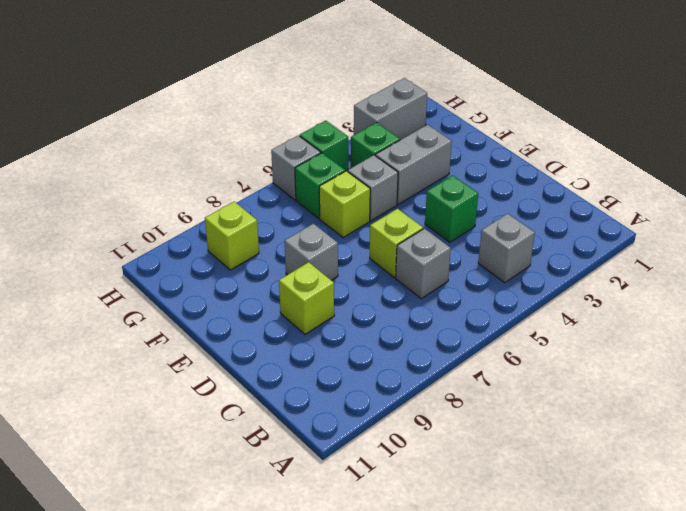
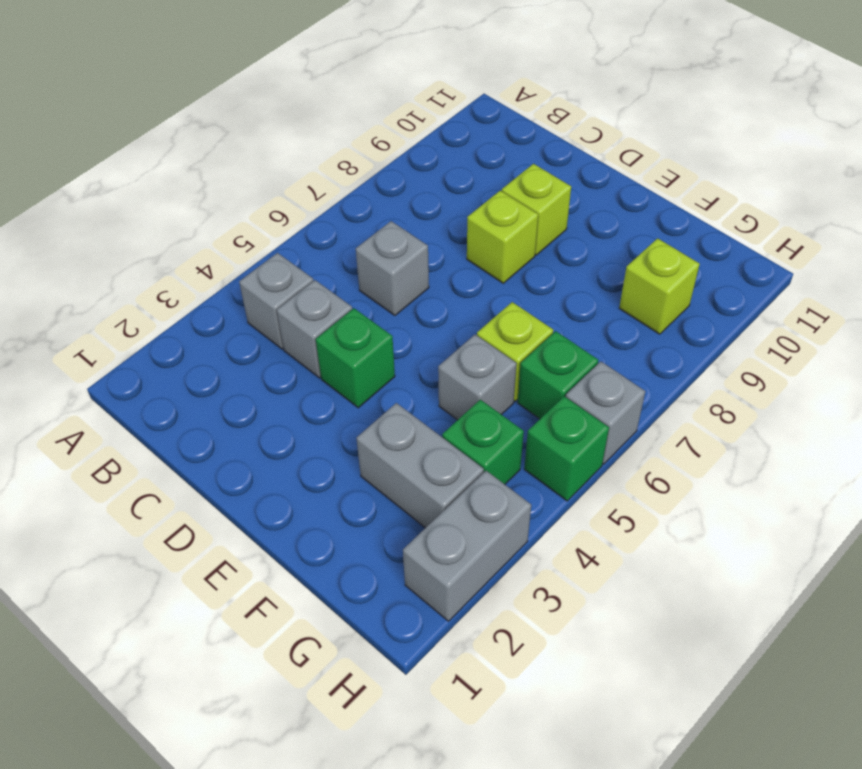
lime brick D6 level 1 -> lime brick D8 level 1
grey brick E8 level 1 -> grey brick C4 level 1
grey brick F3:F4 level 1 -> grey brick F3:G3 level 1

